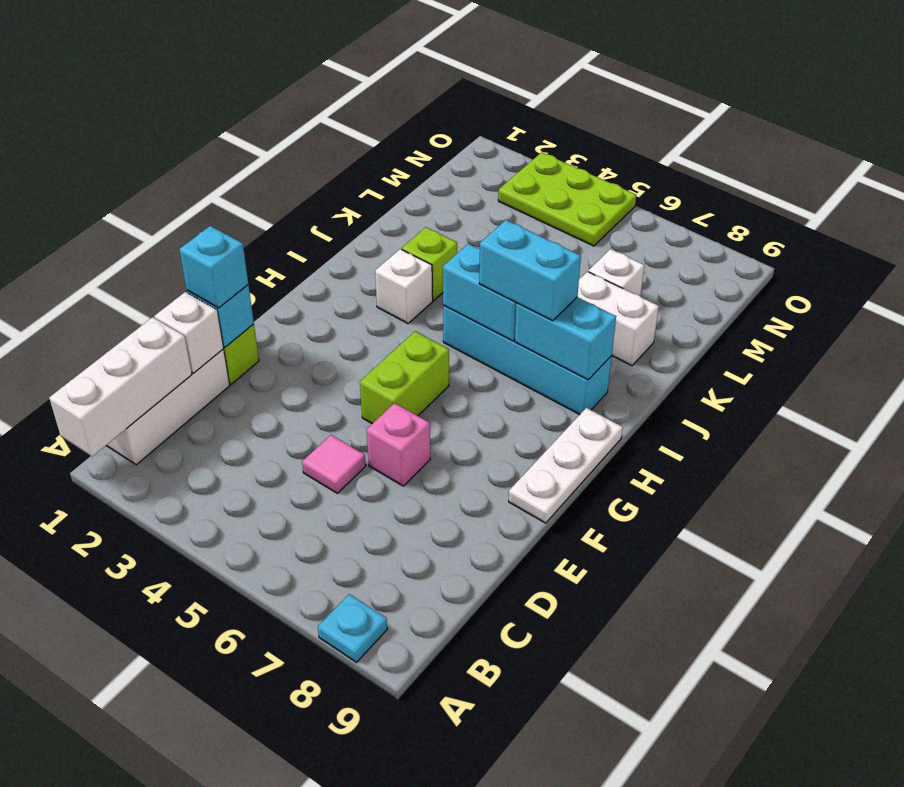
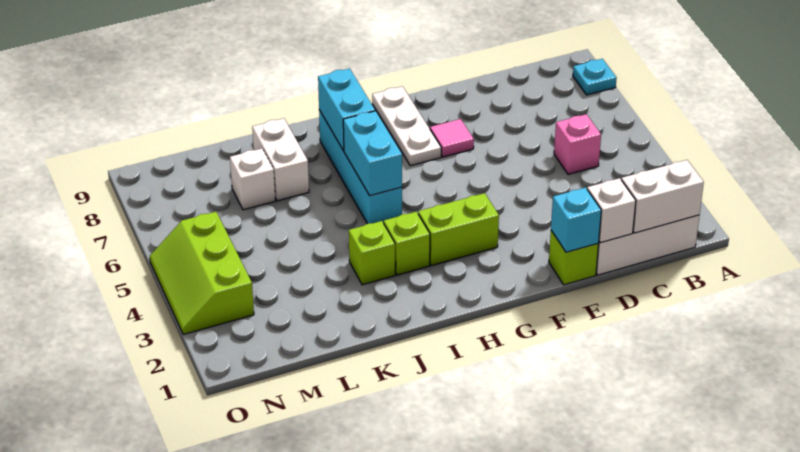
white brick A1:C1 level 2 -> white brick B1:C1 level 2
pink tile D5 level 1 -> pink tile F7 level 1
cyan brick E1 level 3 -> none
pink brick E6 level 1 -> pink brick C5 level 1
lime brick F5:G5 level 1 -> lime brick G3:H3 level 1
white plate F9:H9 level 1 -> white plate G7:G9 level 1
white brick I3 level 1 -> lime brick I3 level 1
cyan brick I6:I7 level 3 -> none
lime plate N3:O5 level 1 -> lime slope N3:O5 level 1 top N

